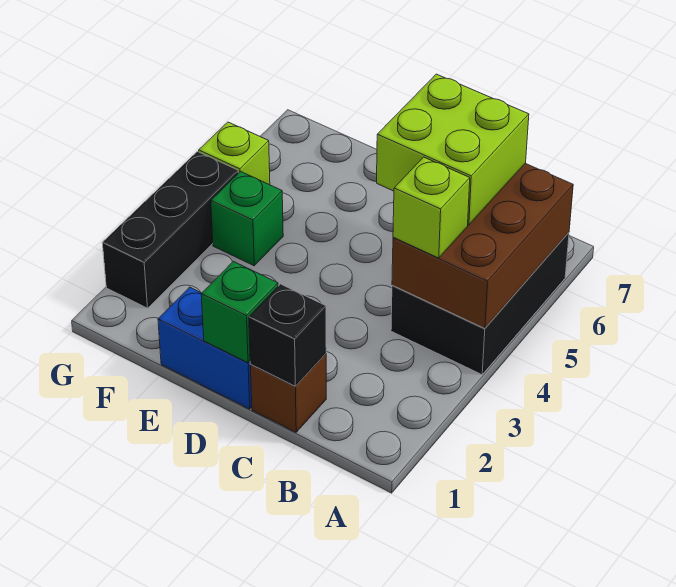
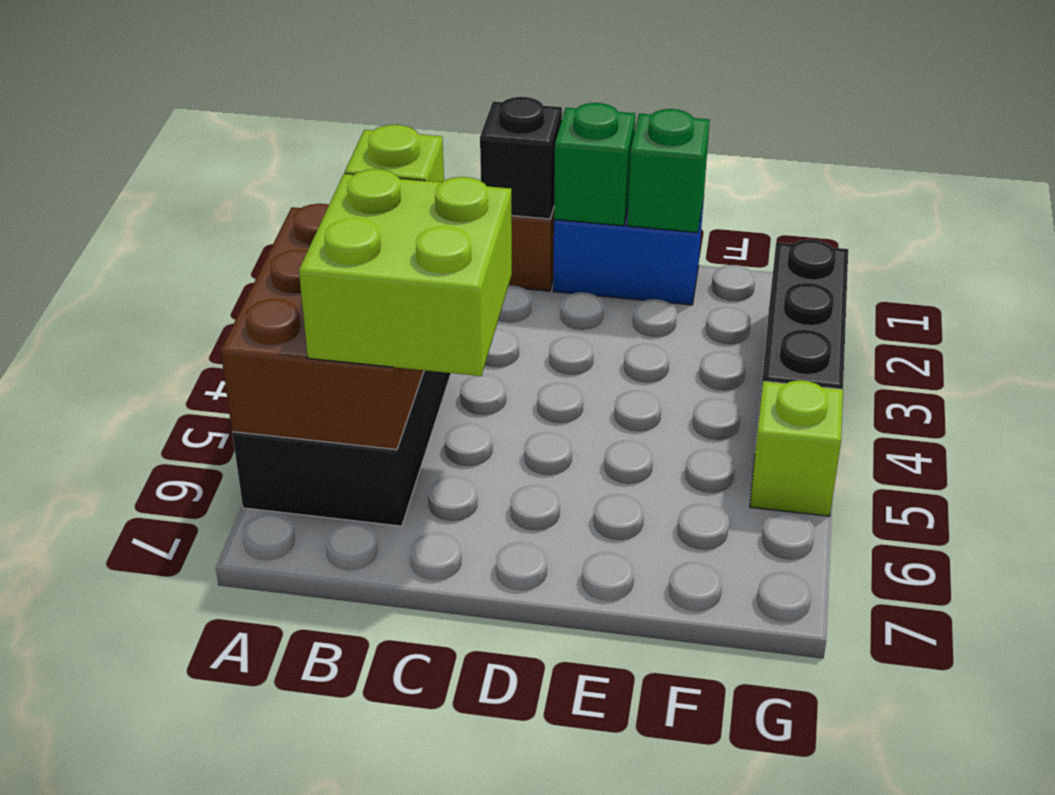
green brick F4 level 1 -> green brick E1 level 2

